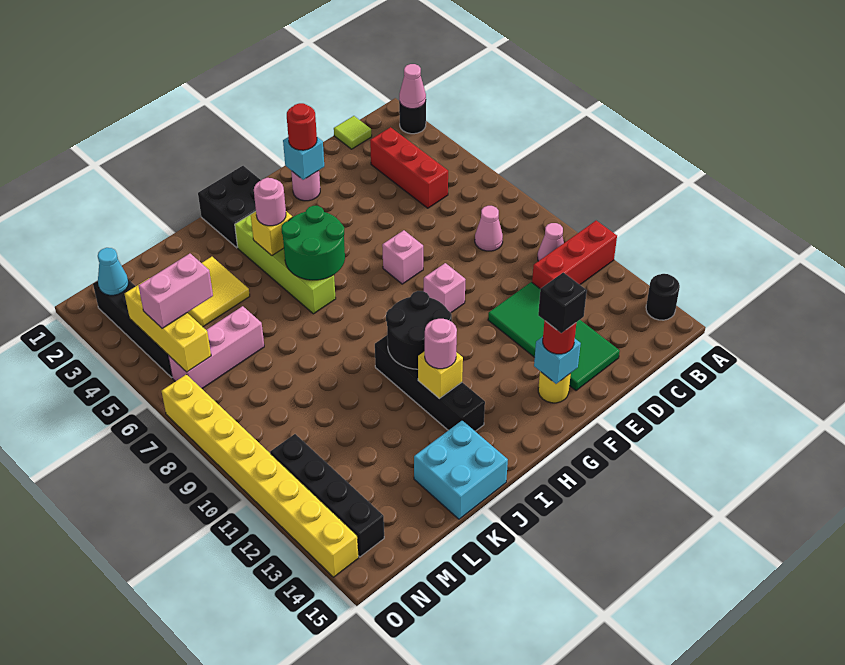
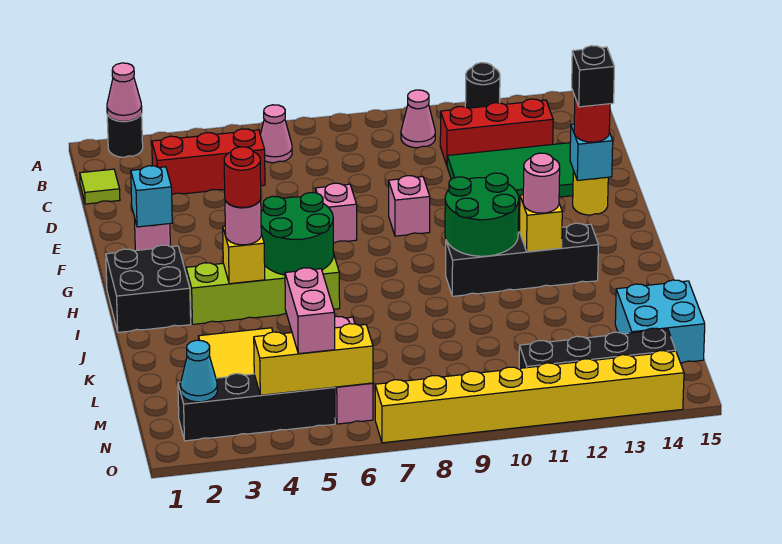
red brick A11:C11 level 1 -> red brick C11:C13 level 1
black round brick A14 level 1 -> black round brick A12 level 1
pink cone C8 level 1 -> pink cone B6 level 1
red round brick F2 level 3 -> red round brick I4 level 4
black round brick H10:I11 level 2 -> green round brick H10:I11 level 2
cyan brick J14:K15 level 1 -> cyan brick L14:M15 level 1

